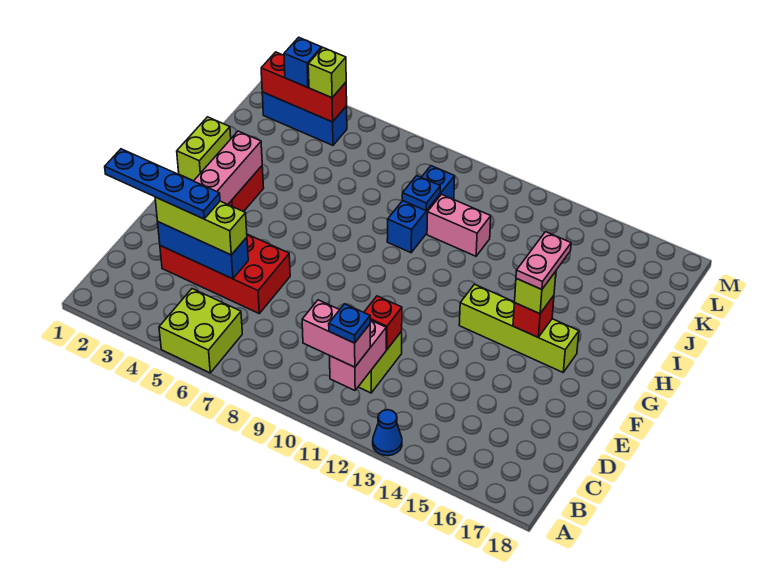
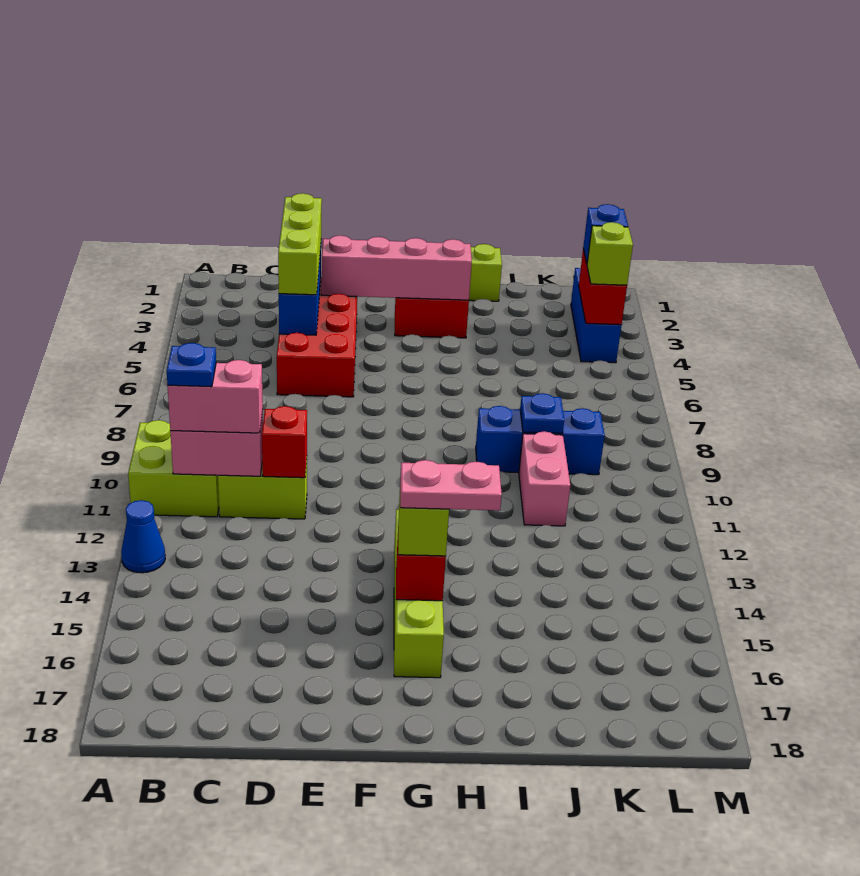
lime brick A5:B6 level 1 -> lime brick A10:B11 level 1
pink brick B10:B11 level 3 -> pink brick B11:C11 level 3
blue plate D1:D4 level 4 -> none
red brick L2:L4 level 2 -> red brick L3:L4 level 2

